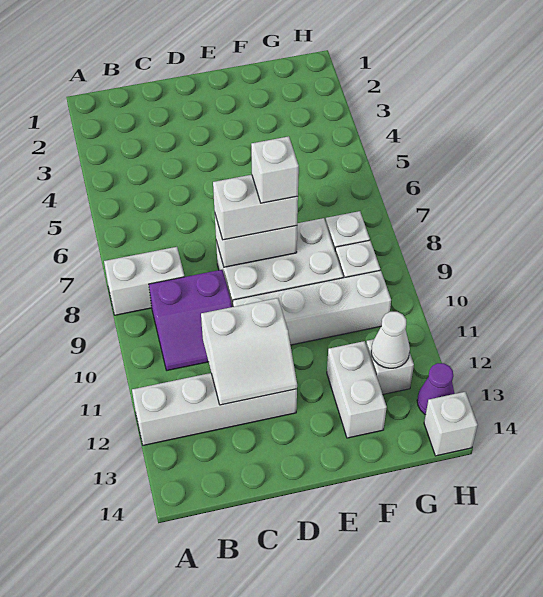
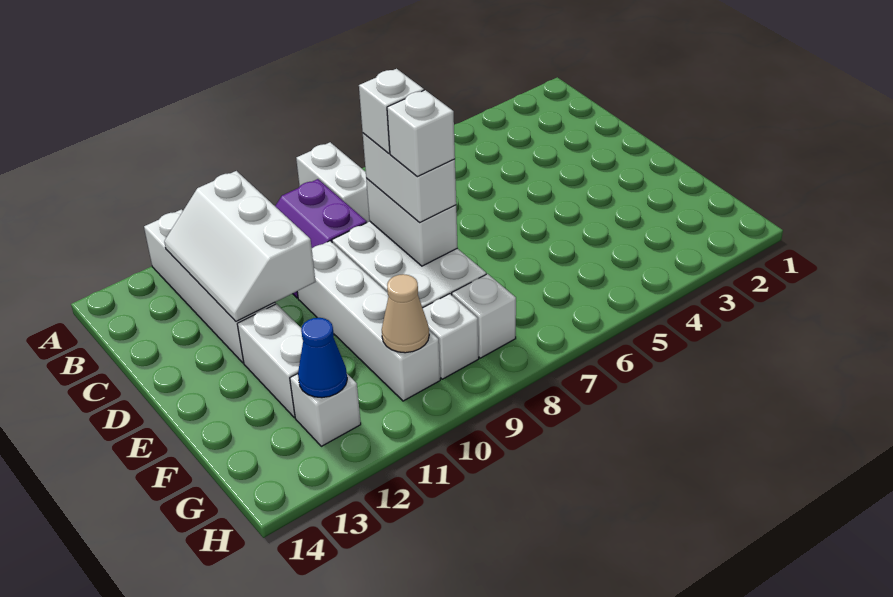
white slope C11:D12 level 2 top 11 -> white slope B11:D12 level 2 top 11
white brick F12:F13 level 1 -> white brick E12:F12 level 1
none -> tan cone G10 level 2
white cone G12 level 2 -> blue cone G12 level 2
purple cone H13 level 1 -> none
white brick H14 level 1 -> white brick D8 level 4

